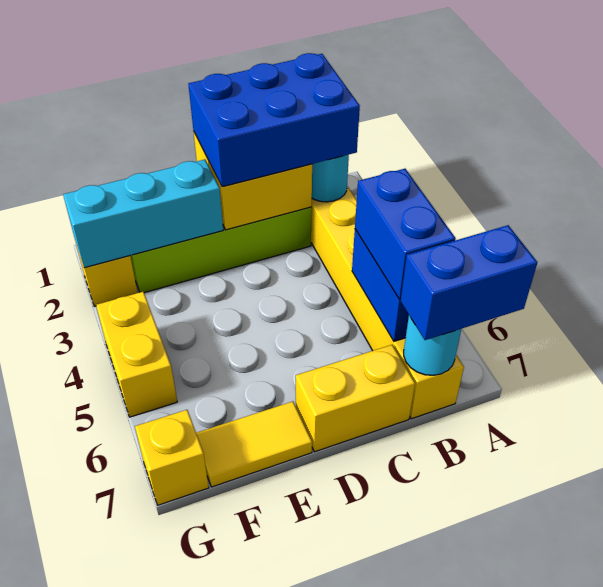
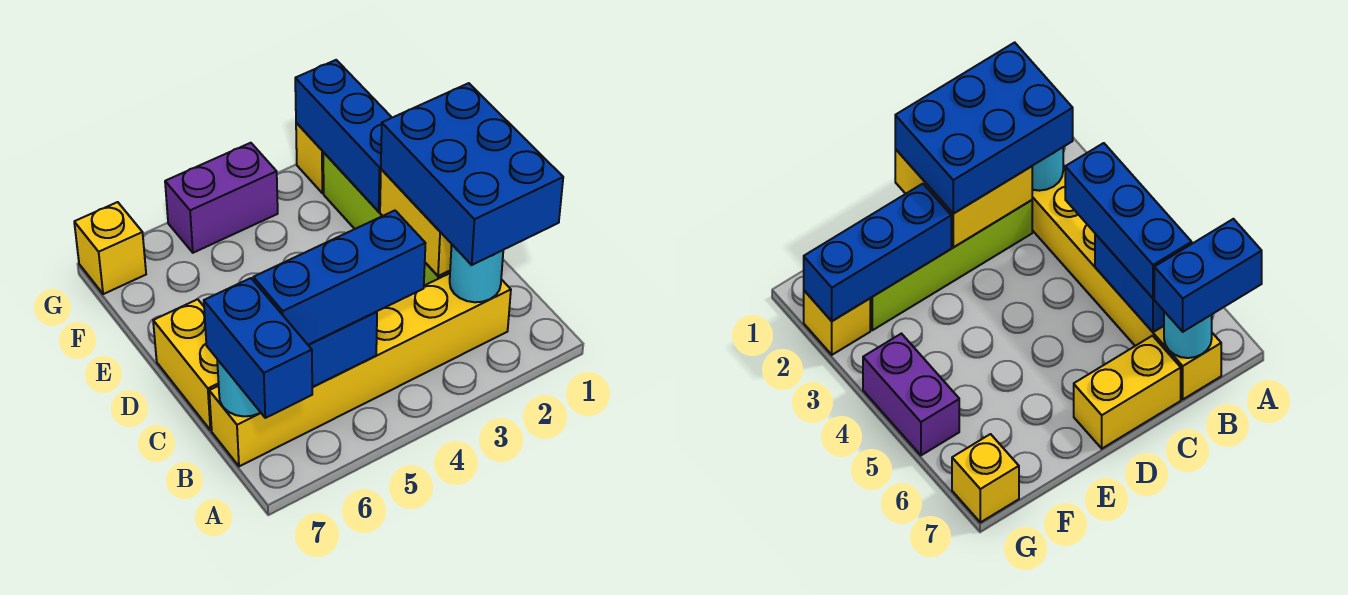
blue brick B5:B6 level 3 -> blue brick B4:B6 level 3
cyan brick E2:G2 level 2 -> blue brick E2:G2 level 2
yellow tile E7:F7 level 1 -> none
yellow brick G4:G5 level 1 -> purple brick G4:G5 level 1

